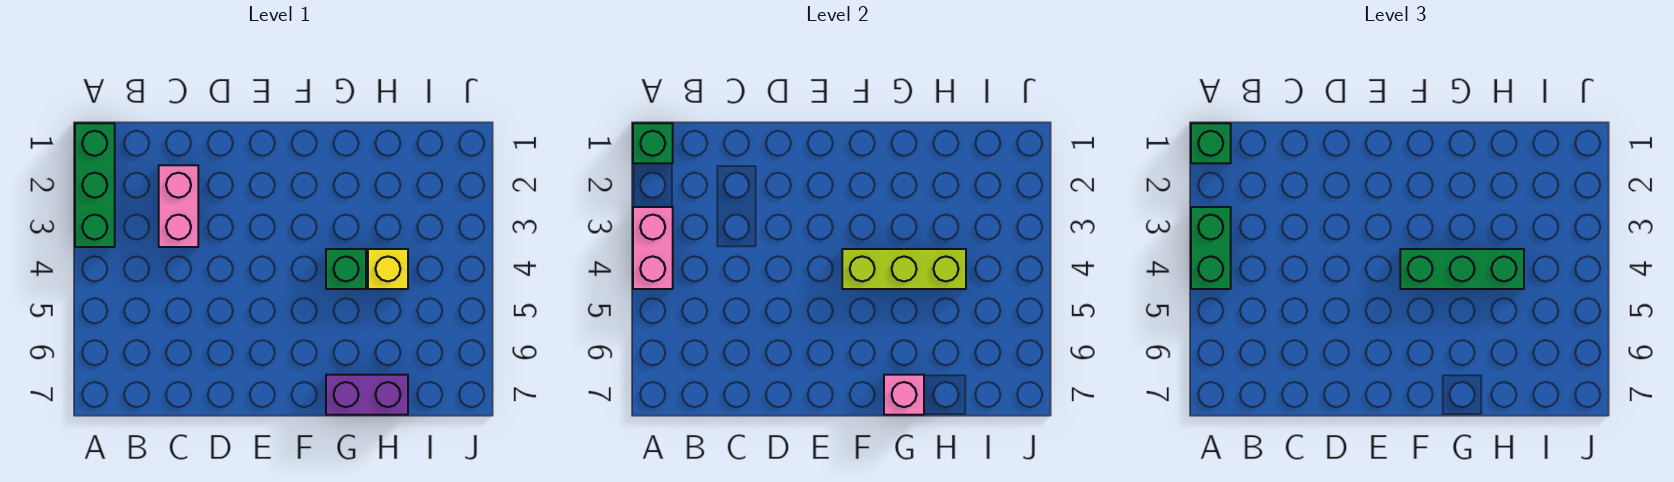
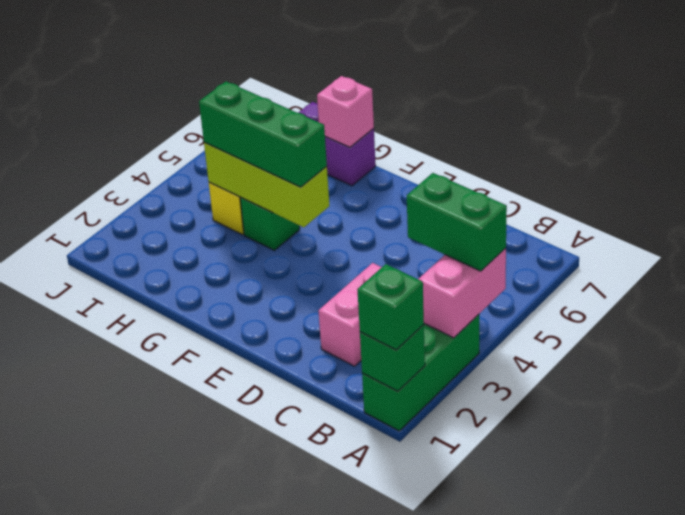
green brick A3:A4 level 3 -> green brick A4:B4 level 3

